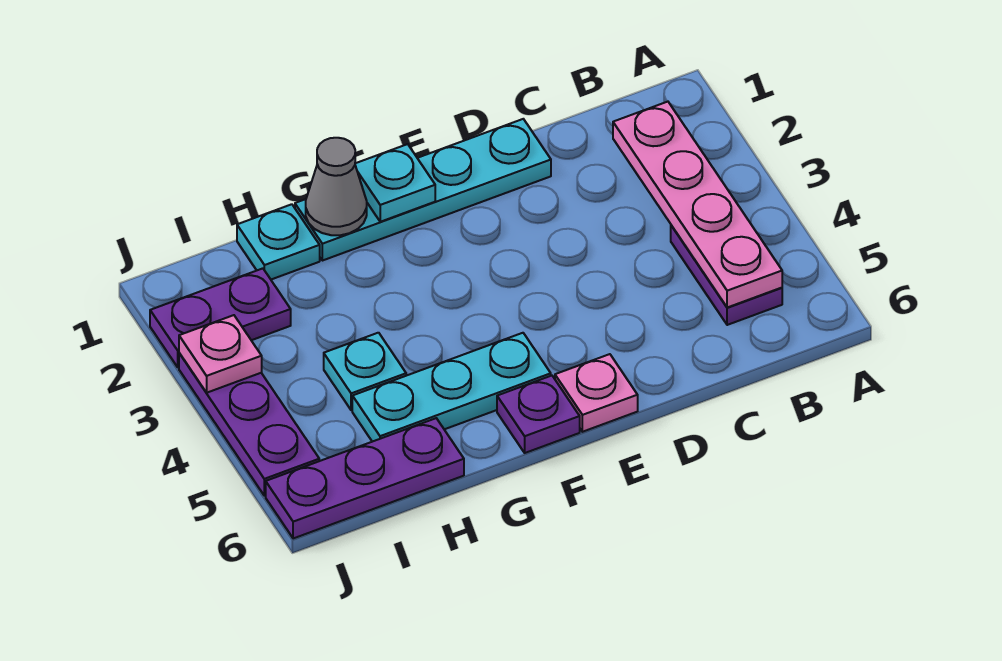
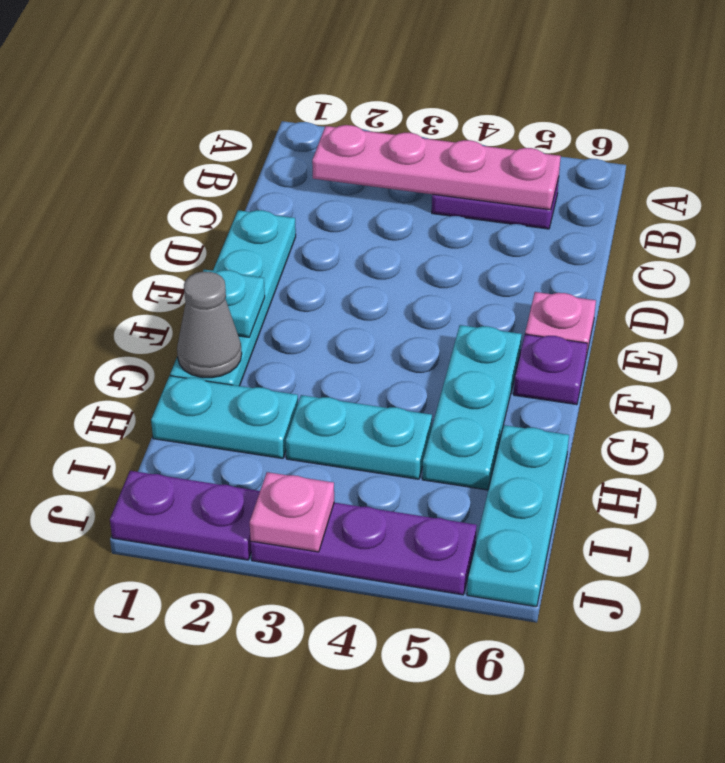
cyan plate H1 level 1 -> cyan plate H1:H2 level 1
cyan plate H4 level 1 -> cyan plate H3:H4 level 1
purple plate H6:J6 level 1 -> cyan plate H6:J6 level 1
purple plate I2:J2 level 1 -> purple plate J1:J2 level 1

